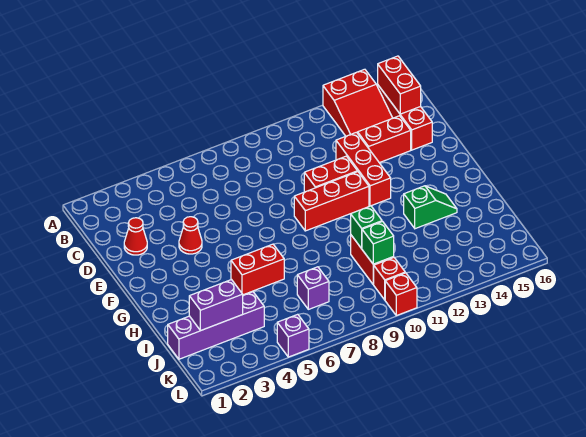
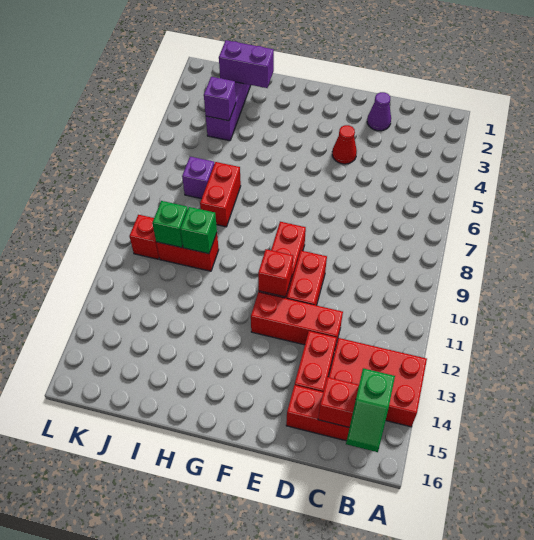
red slope A13:C14 level 1 top A -> red brick A13:C14 level 1
red cone D2 level 1 -> purple cone D2 level 1
red brick H5:H6 level 1 -> red brick I7:I8 level 1
green slope H13:H14 level 1 top 13 -> green slope B15:B16 level 3 top 15
purple brick J2:J3 level 2 -> purple brick I2:J2 level 2
purple brick L5 level 1 -> purple brick J4 level 2
red brick L10 level 1 -> red brick F11 level 2

